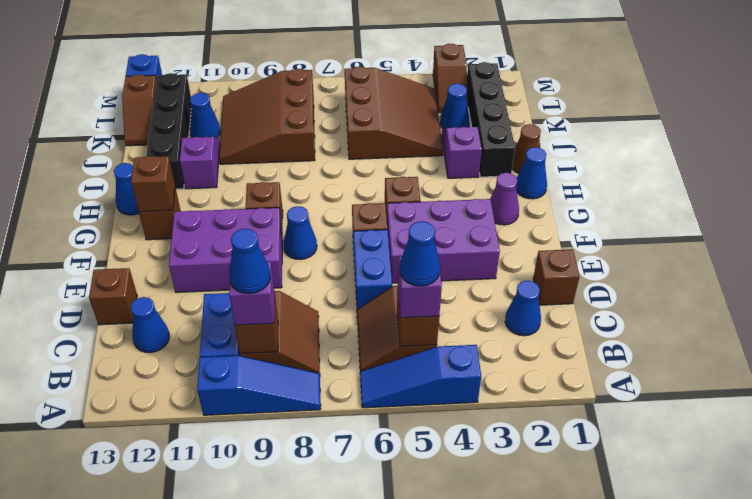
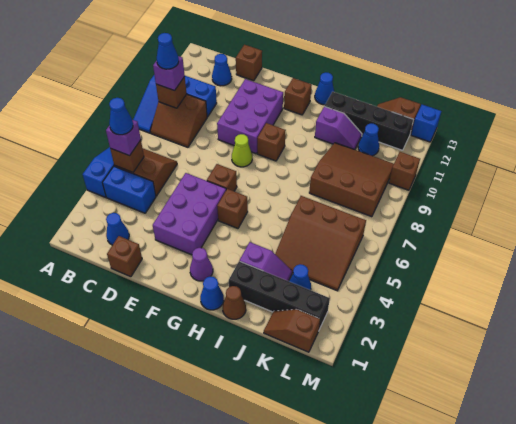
blue brick D6:E6 level 1 -> blue brick B4:C4 level 1
blue cone F8 level 1 -> lime cone F8 level 1
brown brick G12 level 2 -> brown brick M10 level 1
brown slope L3:M3 level 1 top M -> brown slope K1:L1 level 1 top L

